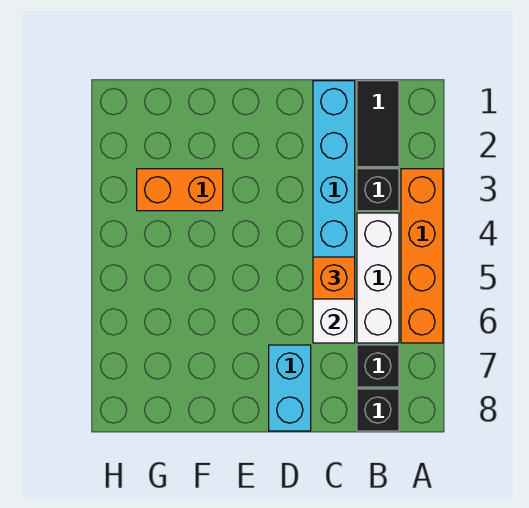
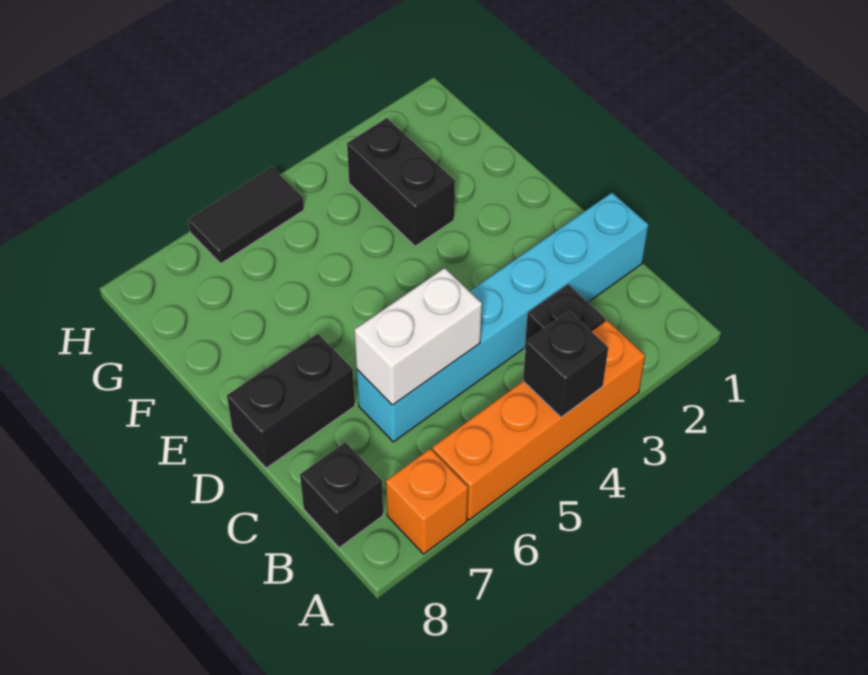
black tile B1:B2 level 1 -> black tile H5:H6 level 1
white brick B4:B6 level 1 -> none
black brick B7 level 1 -> black brick A4 level 2
orange brick C5 level 3 -> orange brick A7 level 1
cyan brick D7:D8 level 1 -> black brick D7:D8 level 1
orange brick F3:G3 level 1 -> black brick F3:G3 level 1

